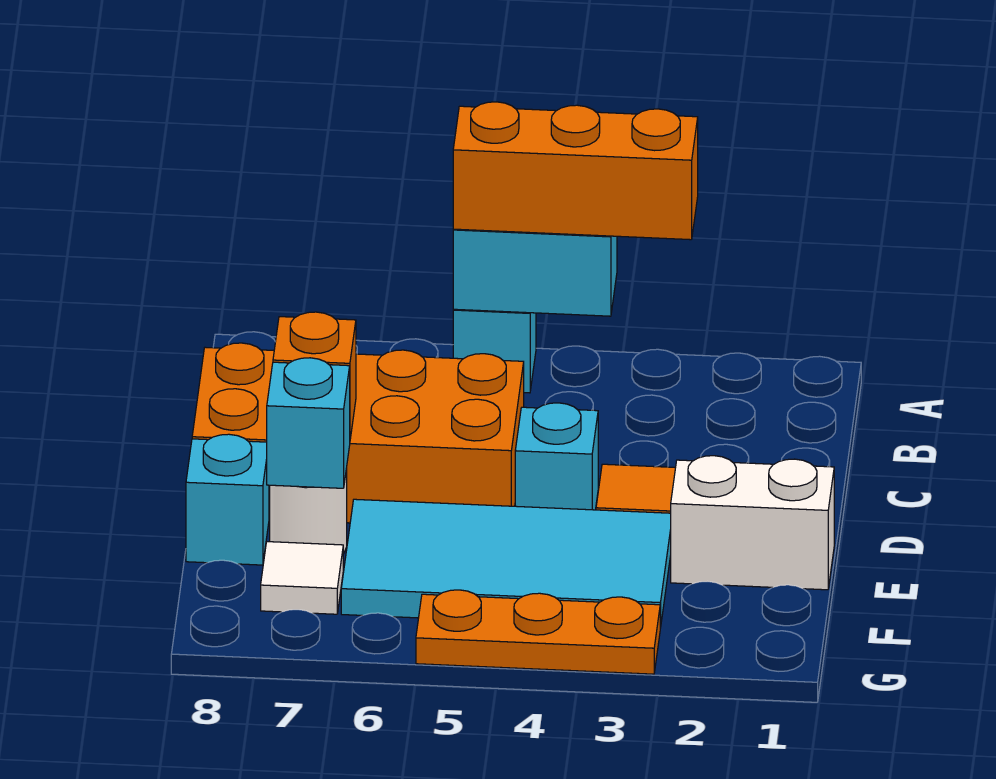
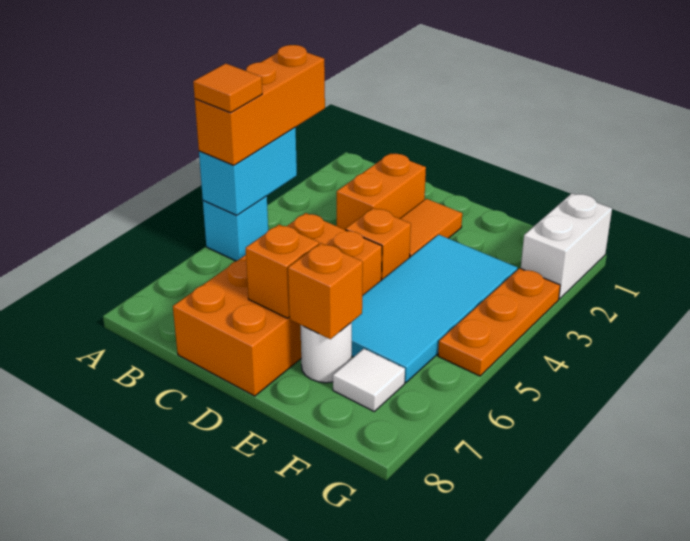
none -> orange tile A5 level 4
none -> orange brick C2:C3 level 1
cyan brick D4 level 1 -> orange brick D4 level 1
white brick E1:E2 level 1 -> white brick G1:G2 level 1
cyan brick E7 level 2 -> orange brick E7 level 2
cyan brick E8 level 1 -> none

